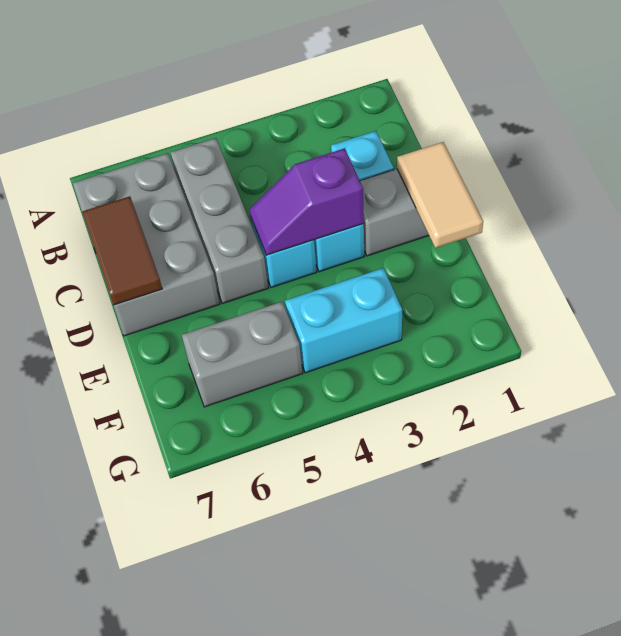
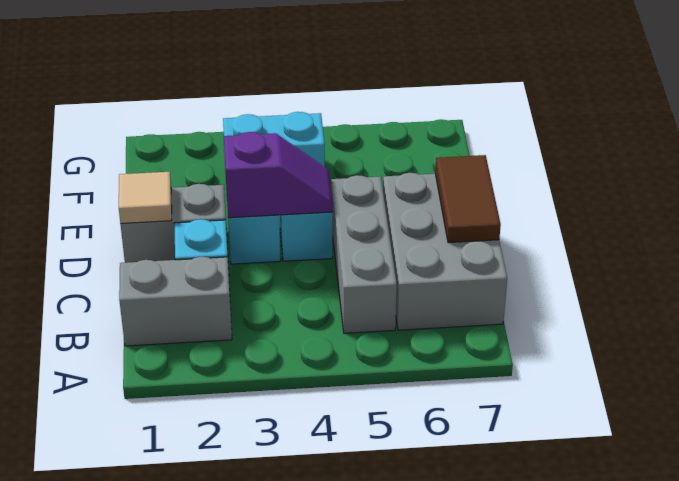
tan tile D1:E1 level 2 -> tan tile D1 level 2
grey brick F5:F6 level 1 -> grey brick B1:B2 level 1

